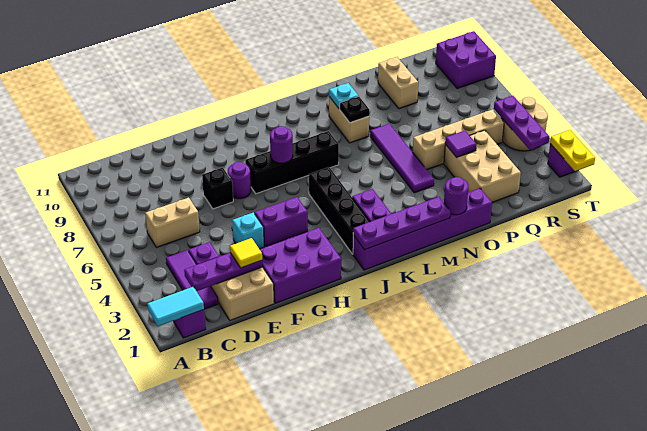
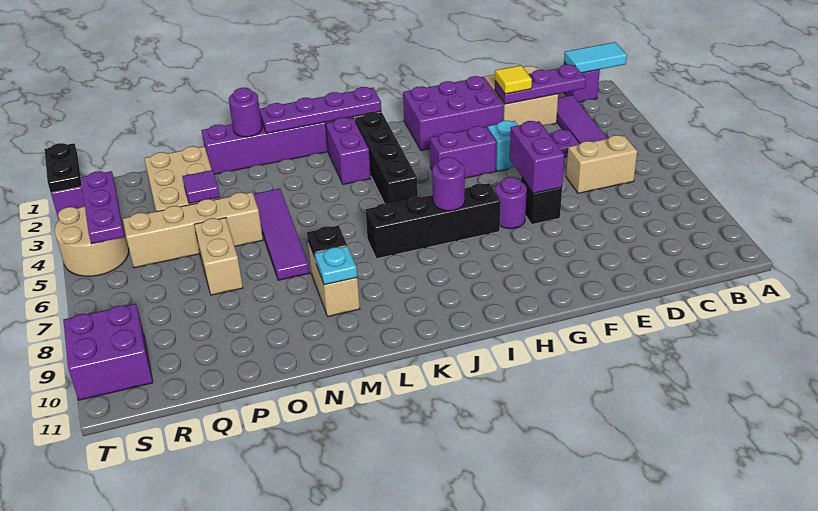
none -> purple brick F6:F7 level 2
tan brick P9:P10 level 1 -> tan brick P6:P7 level 1
yellow plate T1:T2 level 2 -> black plate T1:T2 level 2

